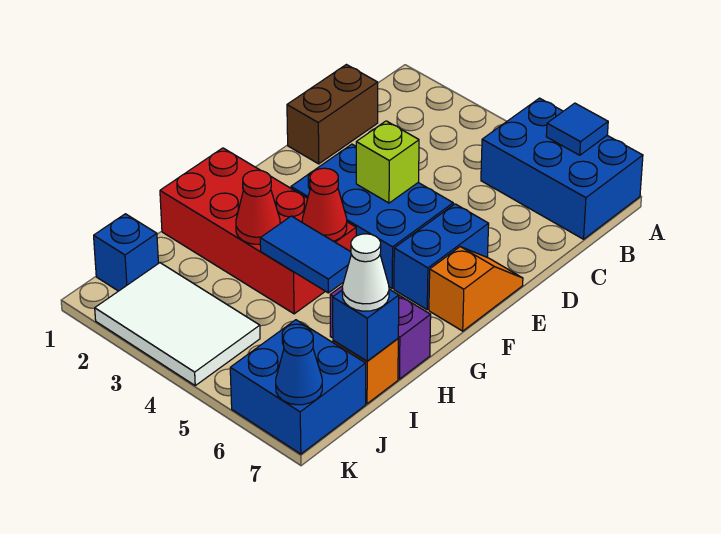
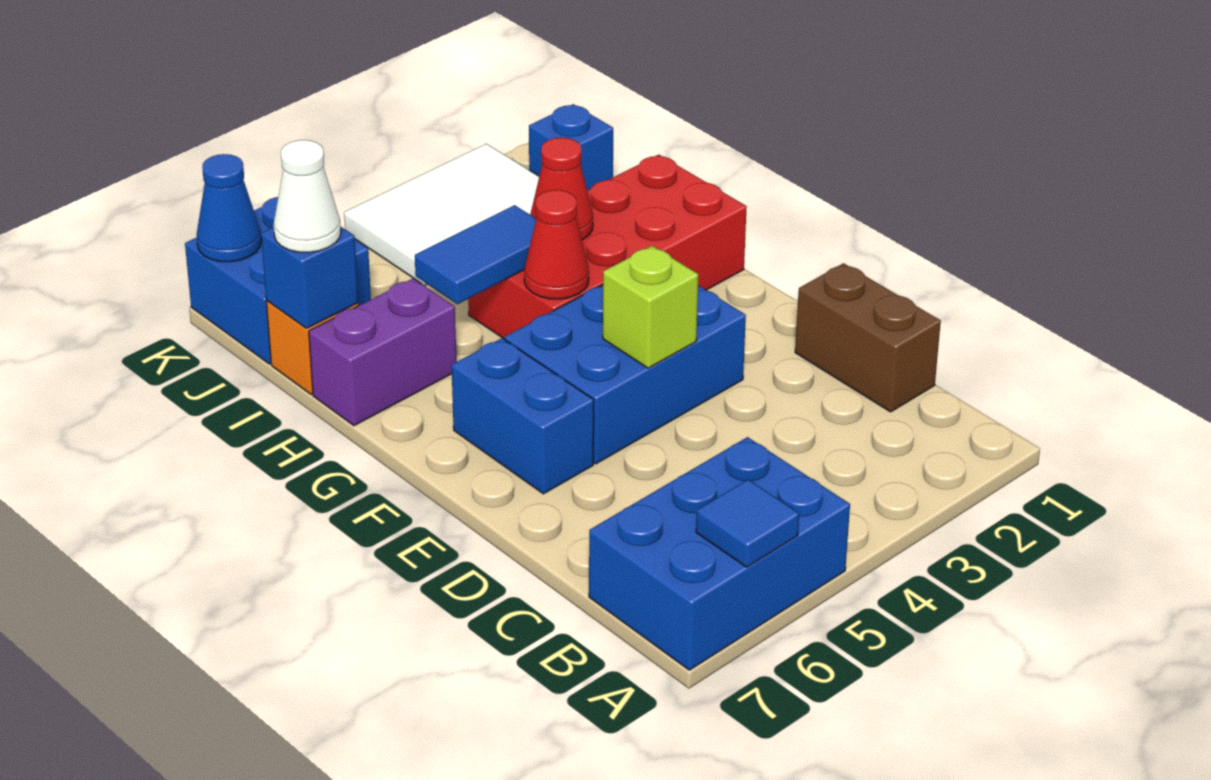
orange slope E7:F7 level 1 top F -> none

